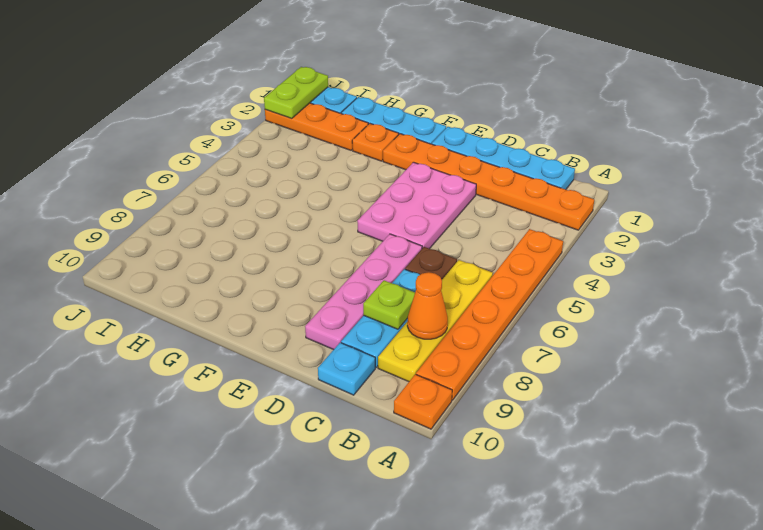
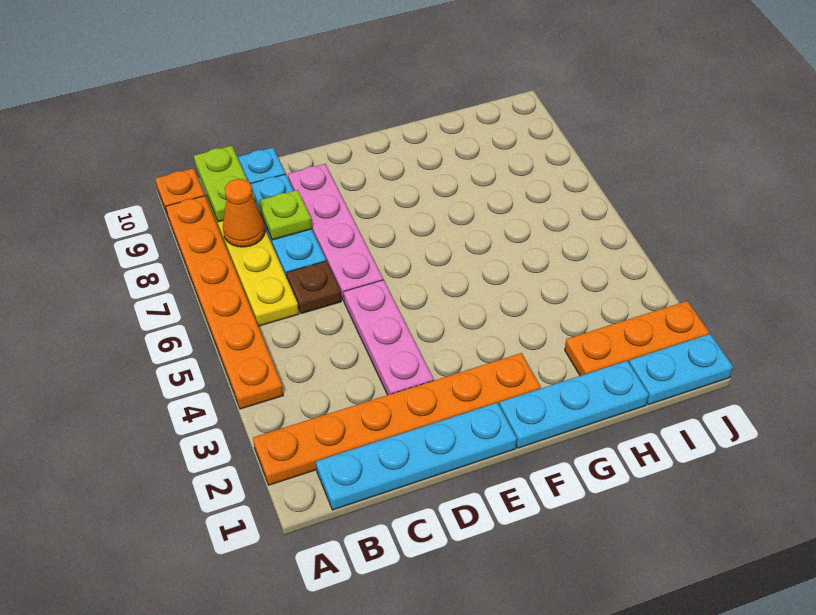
pink plate D3:E5 level 1 -> pink plate D3:D5 level 1
orange plate G2 level 1 -> none
lime plate J1:J2 level 2 -> lime plate B9:B10 level 2

